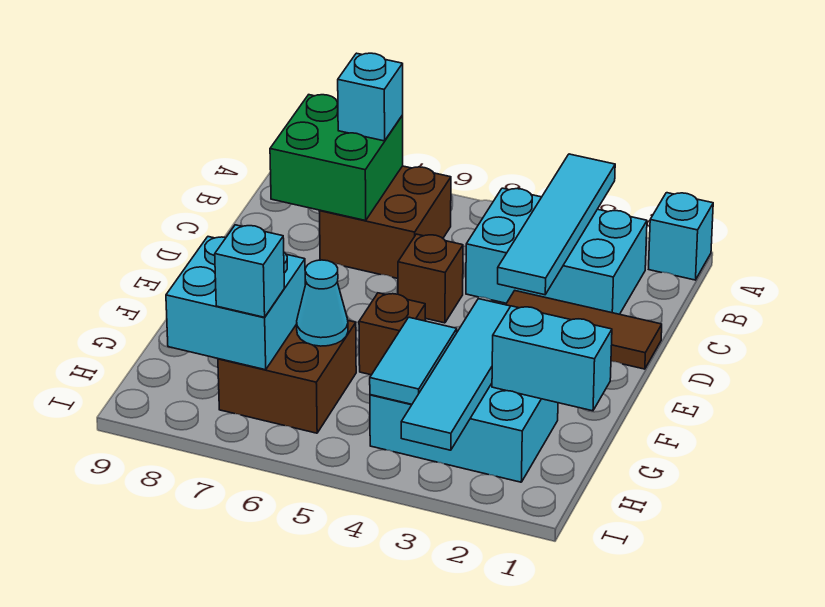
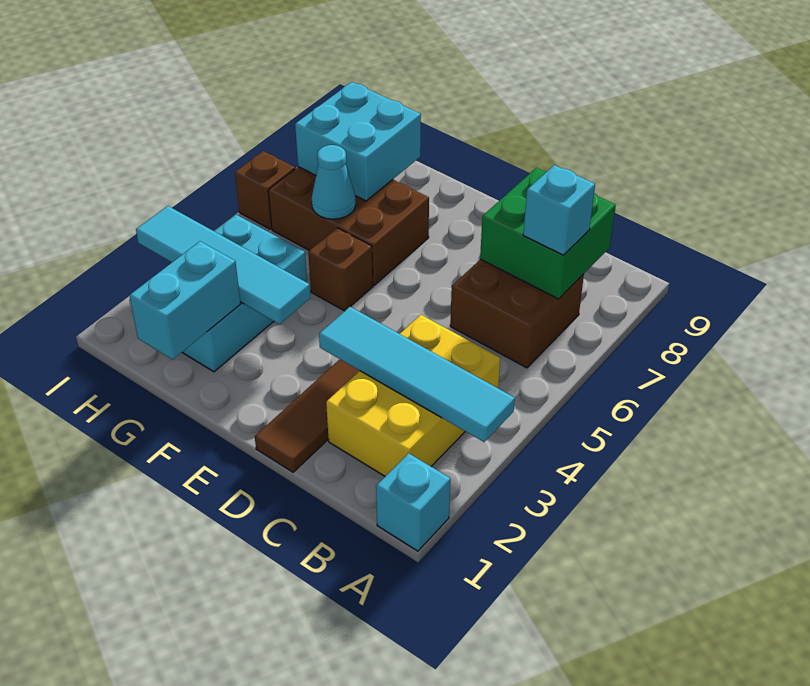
cyan brick B2:C4 level 1 -> yellow brick B2:C4 level 1
brown brick D5 level 1 -> brown brick I6 level 1
cyan tile G4:H4 level 2 -> none
brown brick G6:H7 level 1 -> brown brick F6:H7 level 1
cyan brick H7 level 3 -> none

